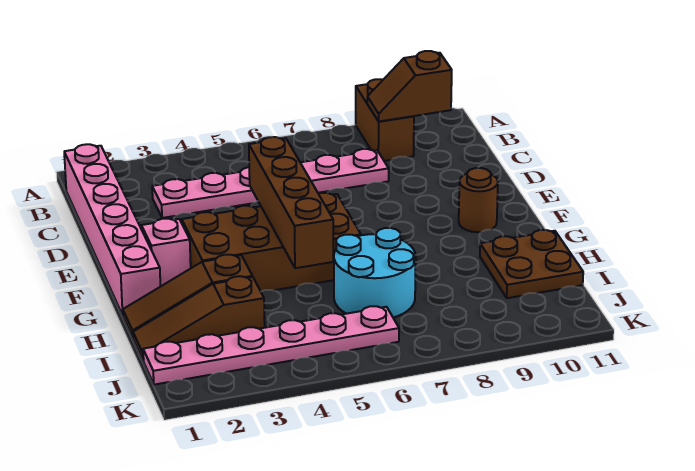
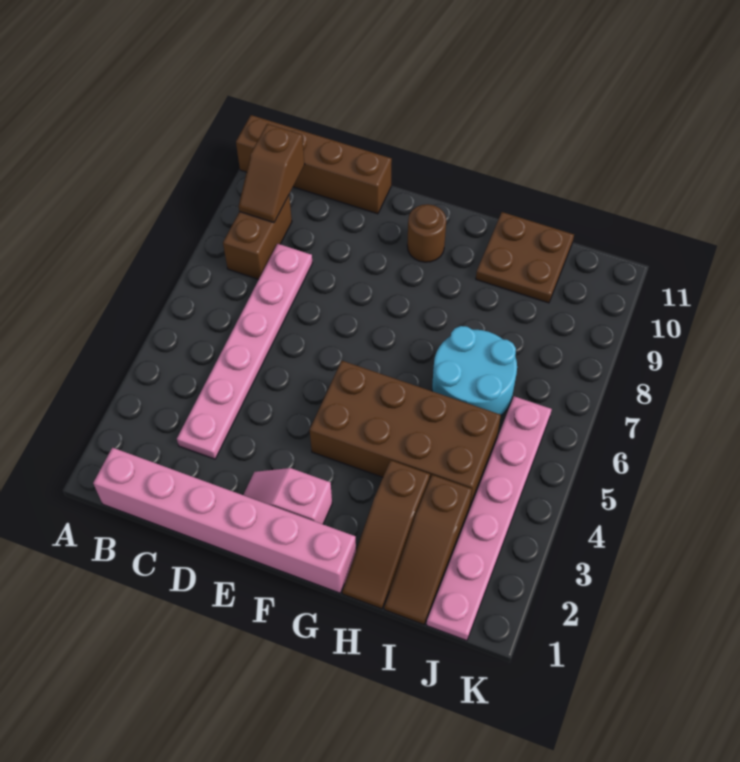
brown brick A9:B9 level 1 -> brown brick B8:B9 level 1
brown brick E5:H5 level 2 -> brown brick A11:D11 level 1
brown brick F3:G6 level 1 -> brown brick F4:I5 level 1

